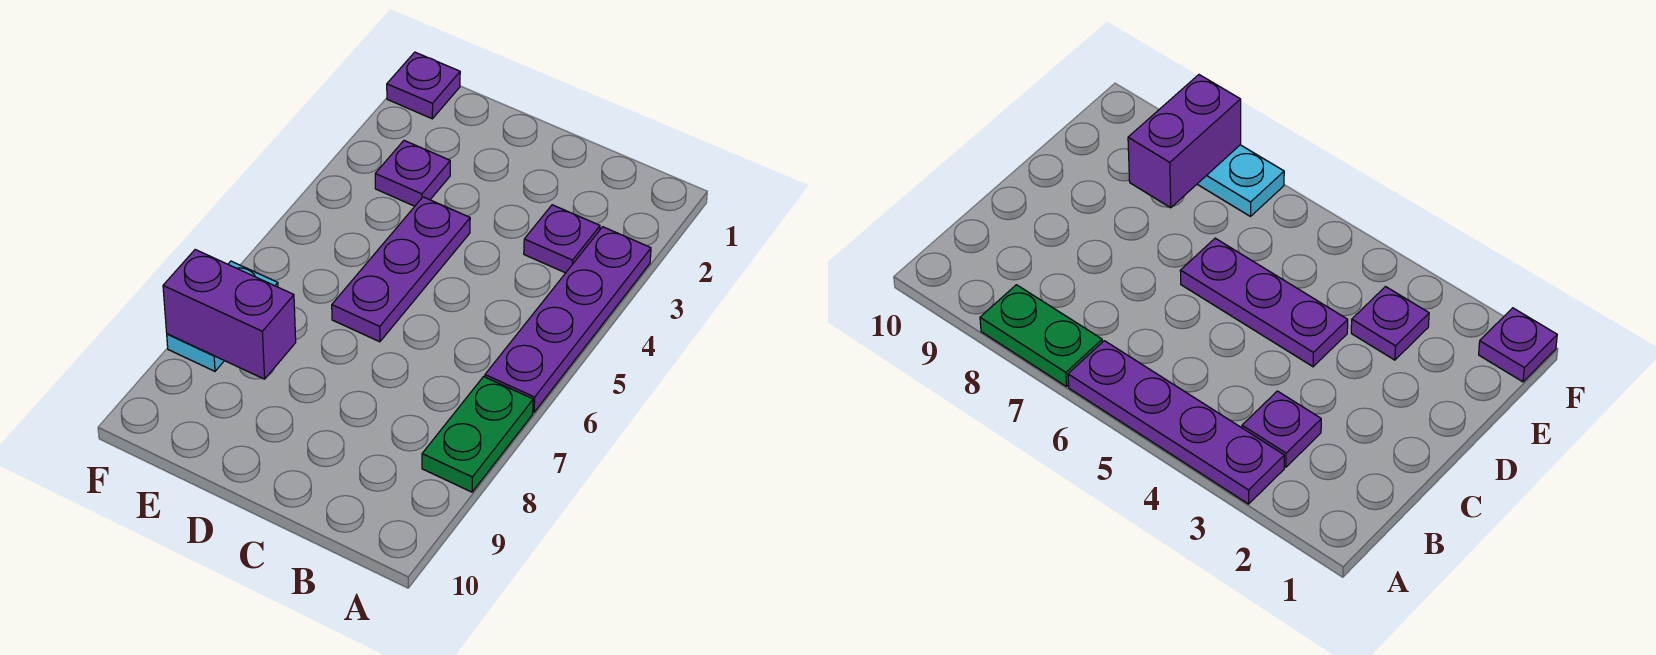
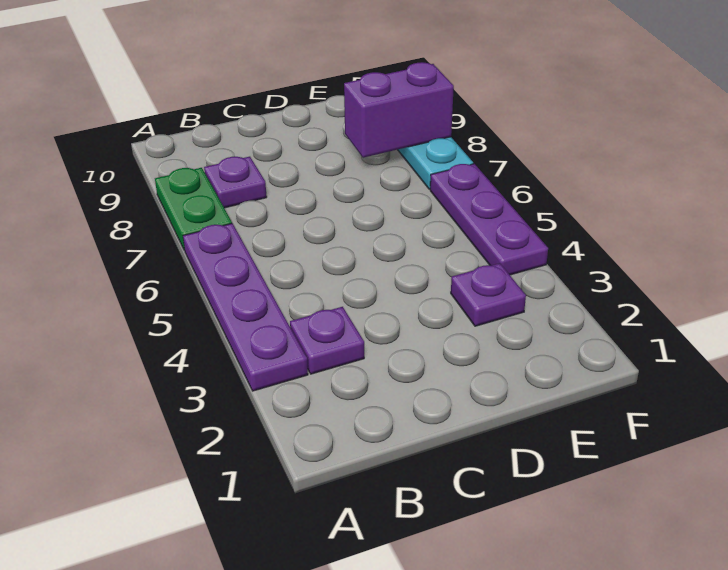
purple plate D4:D6 level 1 -> purple plate F4:F6 level 1
purple plate F1 level 1 -> purple plate B8 level 1

